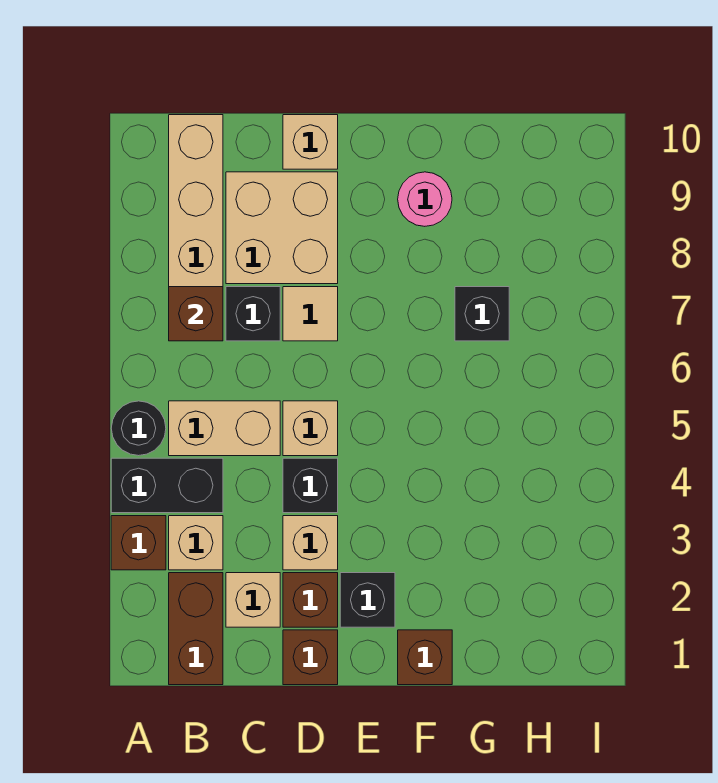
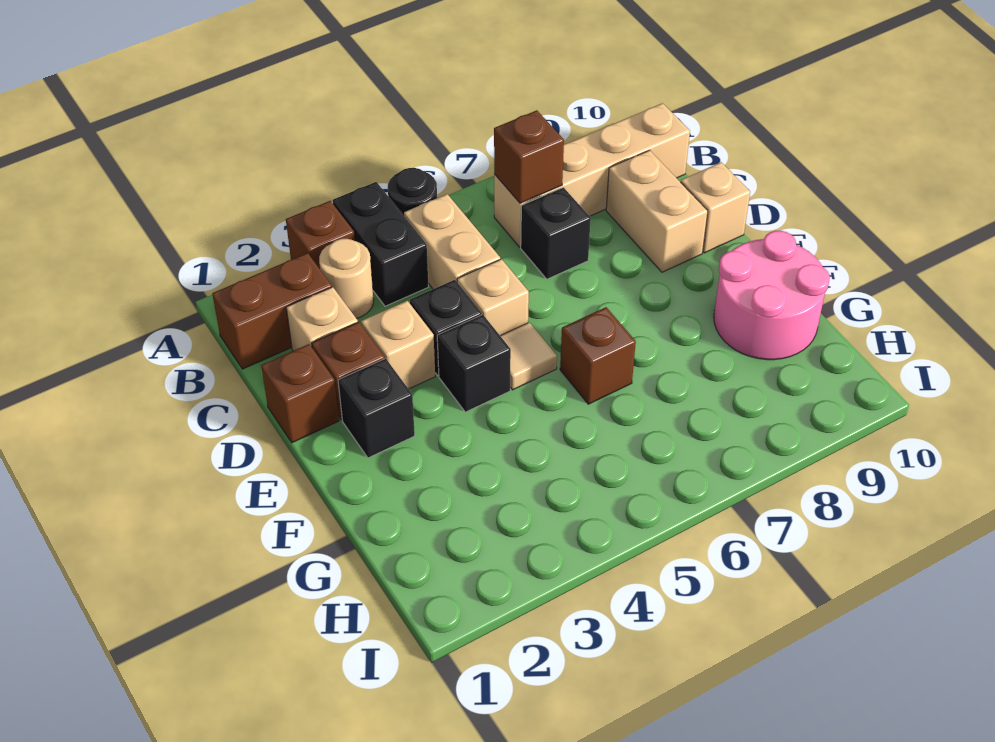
tan brick B3 level 1 -> tan round brick B3 level 1
tan brick C8:D9 level 1 -> tan brick C9:D9 level 1
tan tile D7 level 1 -> tan tile E5 level 1
brown brick F1 level 1 -> brown brick F6 level 1
pink round brick F9 level 1 -> pink round brick F9:G10 level 1
black brick G7 level 1 -> black brick E4 level 1

